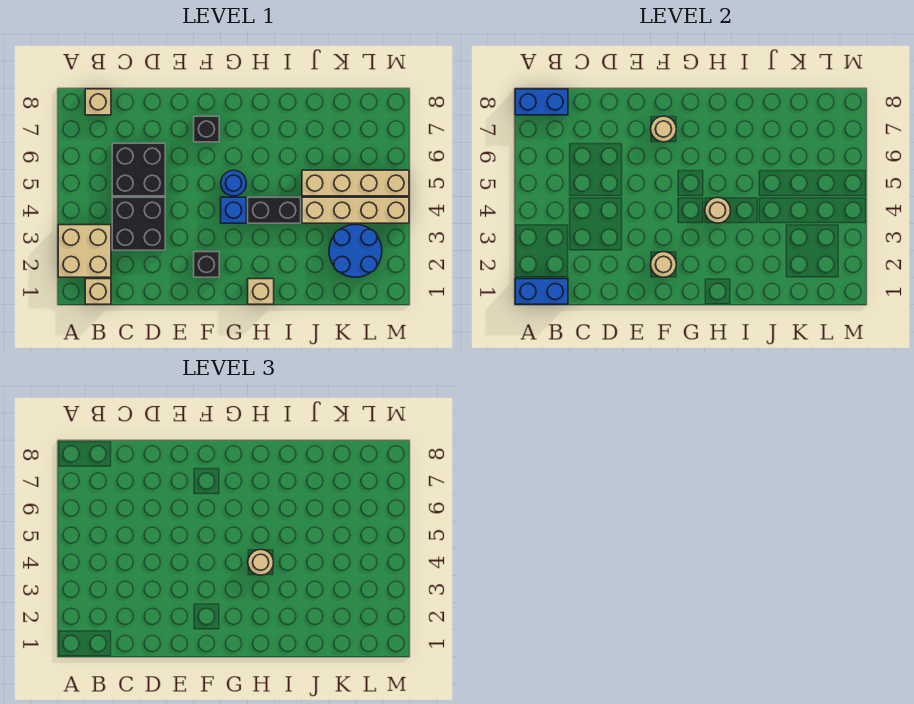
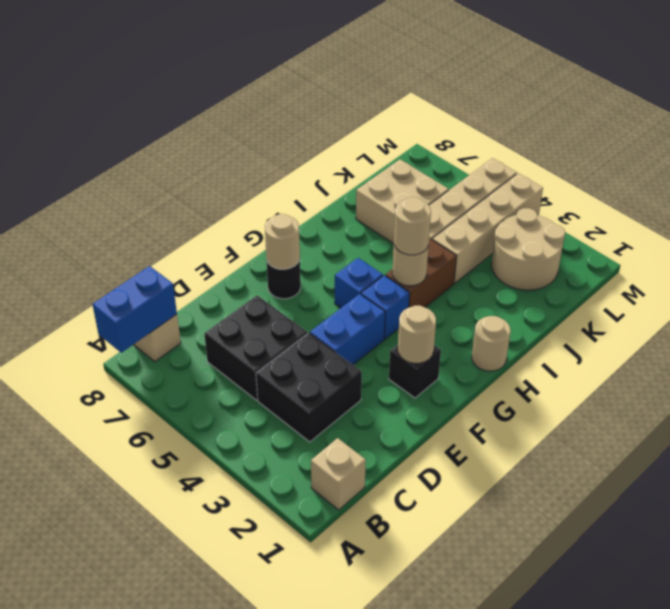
blue brick A1:B1 level 2 -> blue brick E4:F4 level 1
tan brick A2:B3 level 1 -> tan brick J6:K7 level 1
black brick F7 level 1 -> black round brick F7 level 1
blue round brick G5 level 1 -> blue brick G5 level 1
tan brick H1 level 1 -> tan round brick H1 level 1
black brick H4:I4 level 1 -> brown brick H4:I4 level 1
blue round brick K2:L3 level 1 -> tan round brick K2:L3 level 1

